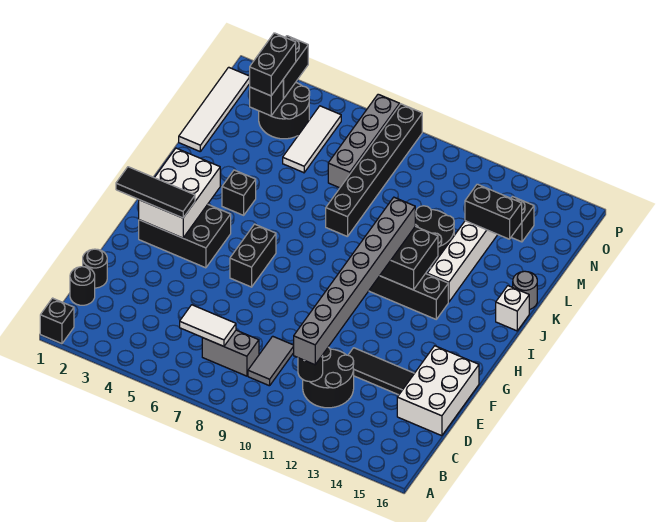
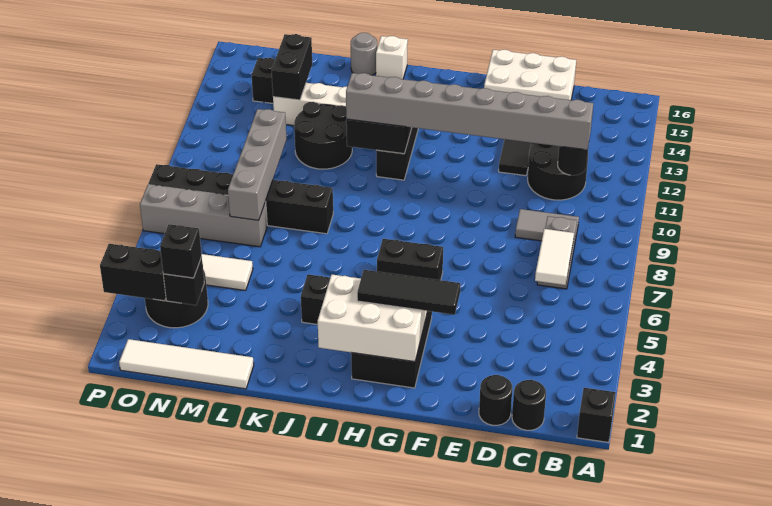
black tile G1:G3 level 3 -> black tile F3:H3 level 3
none -> grey brick M7:M10 level 2
black brick N3:O3 level 3 -> black brick N3 level 3

